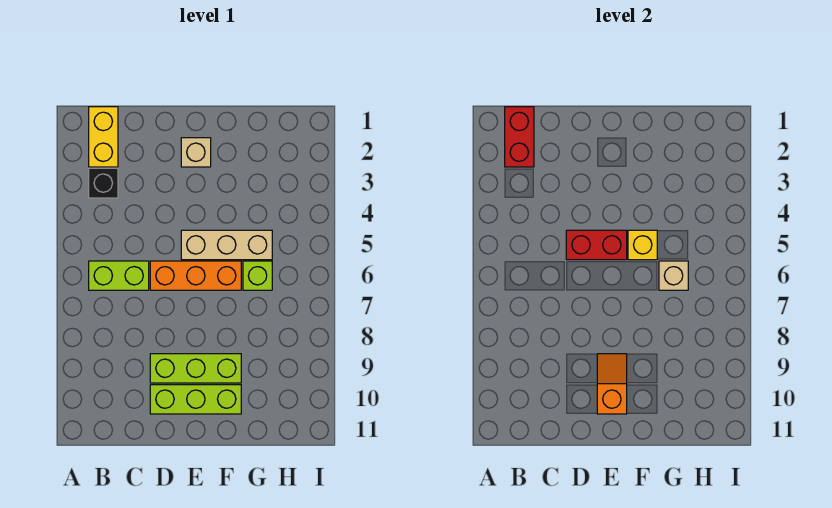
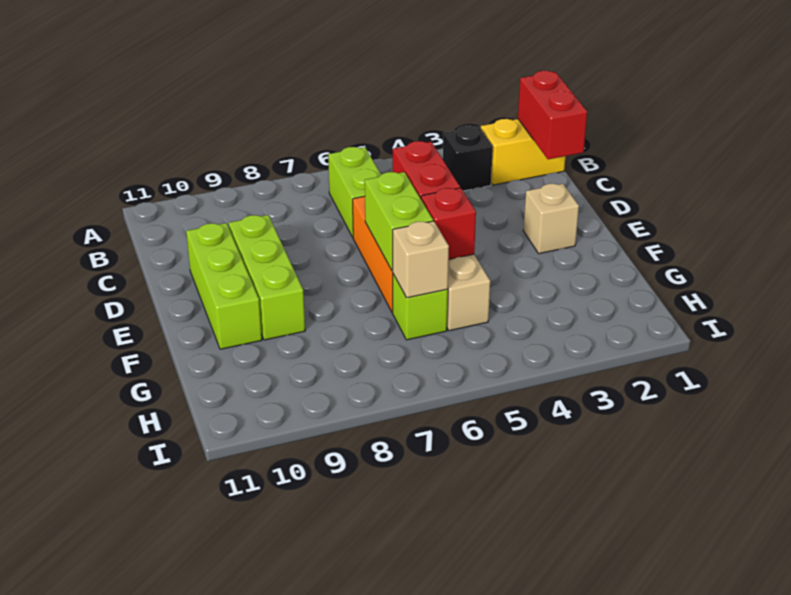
red brick B1:B2 level 2 -> red brick B1:C1 level 2
none -> lime brick E6:F6 level 2
orange slope E9:E10 level 2 top 10 -> none
yellow brick F5 level 2 -> red brick F5 level 2

